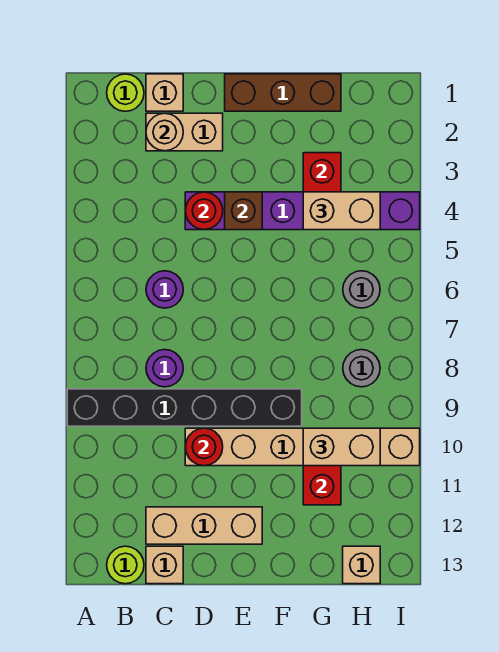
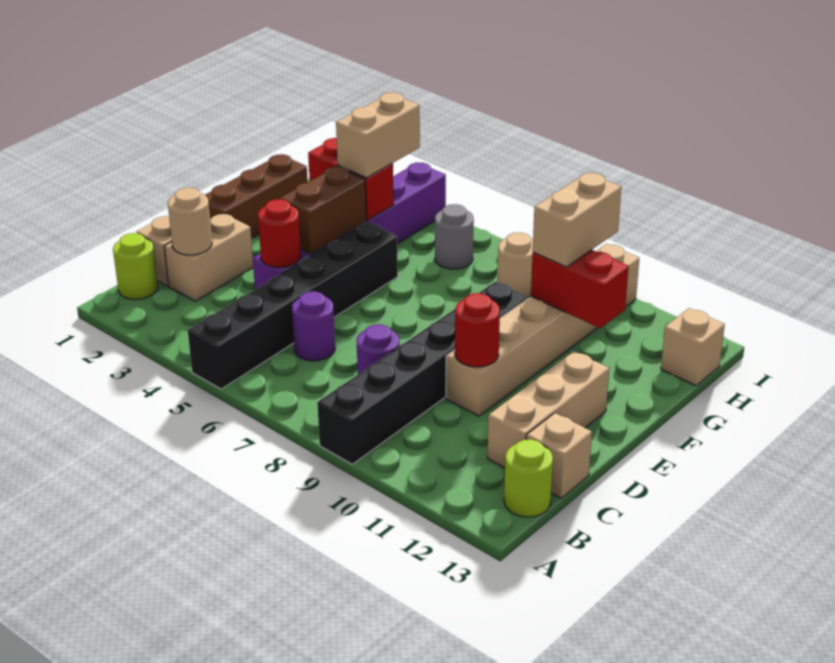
none -> black brick A5:F5 level 1
brown brick E4 level 2 -> brown brick E4:F4 level 2
grey round brick H8 level 1 -> tan round brick H8 level 1

